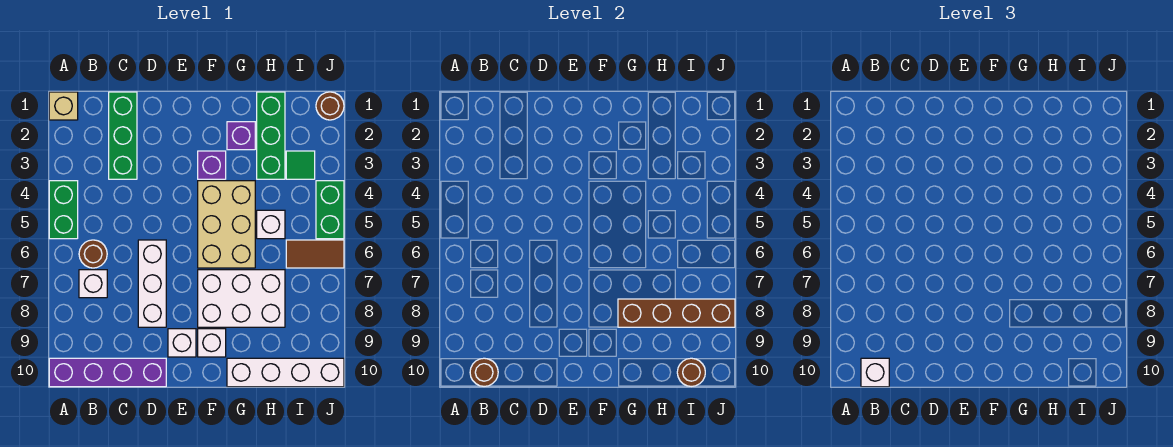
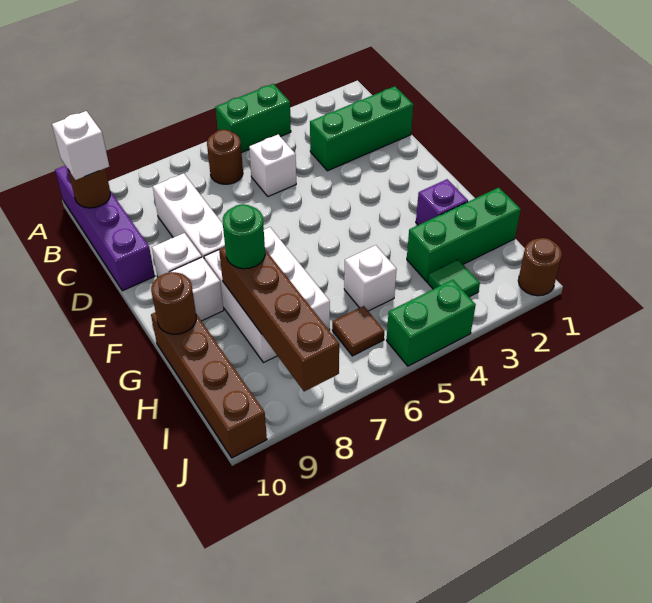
tan brick A1 level 1 -> none
white brick B7 level 1 -> white brick C5 level 1
white brick D6:D8 level 1 -> white brick C8:E8 level 1
purple brick F3 level 1 -> none
tan brick F4:G6 level 1 -> none
none -> green round brick G8 level 3
white brick G10:J10 level 1 -> brown brick G10:J10 level 1
brown tile I6:J6 level 1 -> brown tile I6 level 1
brown round brick I10 level 2 -> brown round brick G10 level 2

